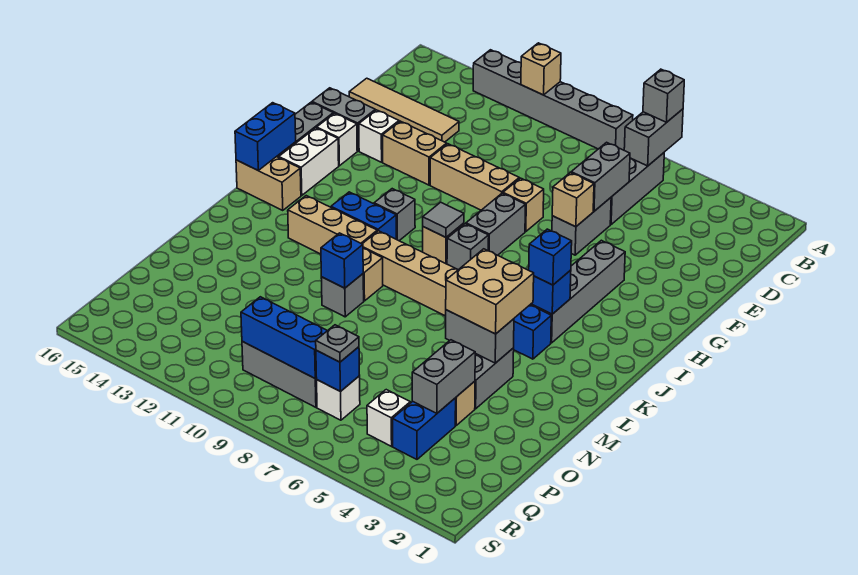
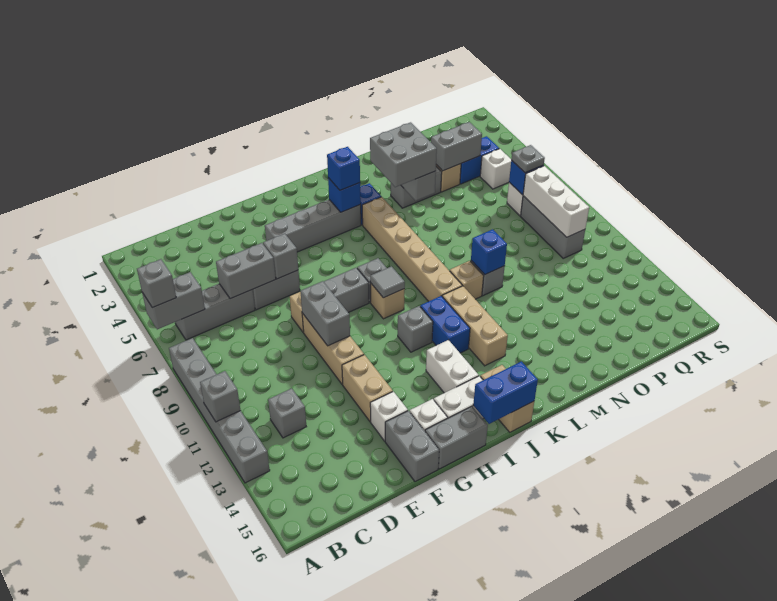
tan brick A11 level 2 -> grey brick A11 level 2
none -> grey brick C12 level 1
tan tile D13:D16 level 1 -> none
tan brick F6 level 2 -> grey brick F6 level 2
none -> grey brick F9:F10 level 2
none -> white brick I13:I14 level 1
tan brick L4:M5 level 3 -> grey brick L4:M5 level 3
blue brick Q8:Q10 level 2 -> white brick Q8:Q10 level 2

